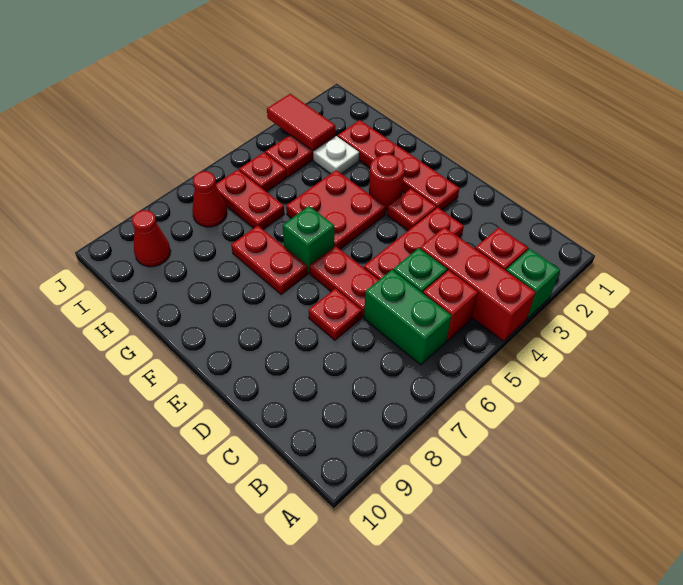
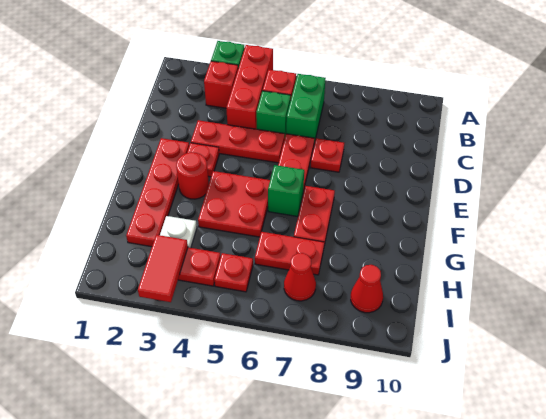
red plate H6:I6 level 1 -> red plate H6:H7 level 1

